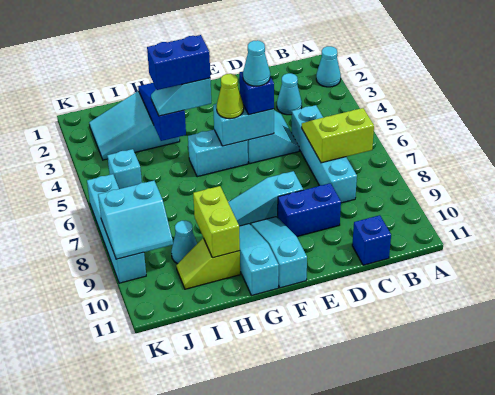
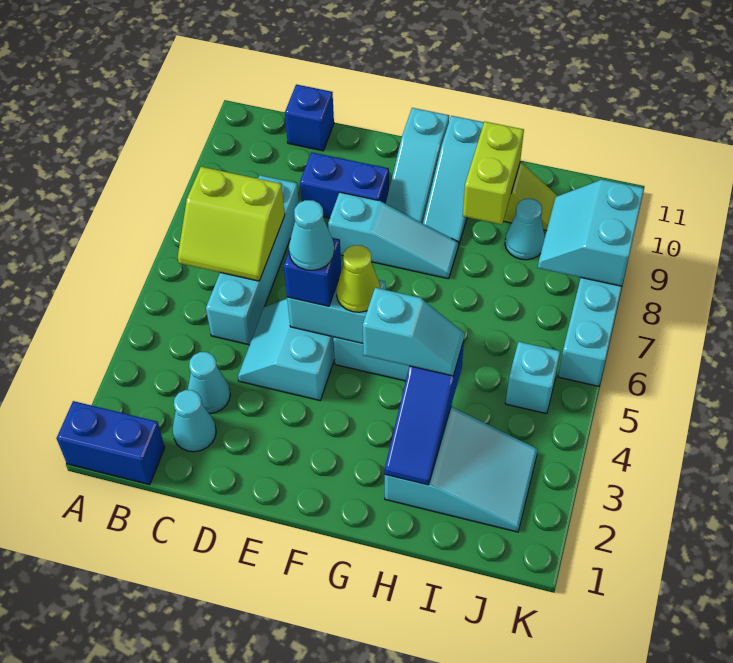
cyan cone A2 level 1 -> cyan cone C2 level 1
blue brick G4:H4 level 4 -> blue brick A1:B1 level 1
cyan slope J8:K9 level 2 top 8 -> cyan slope J8:K9 level 2 top K

